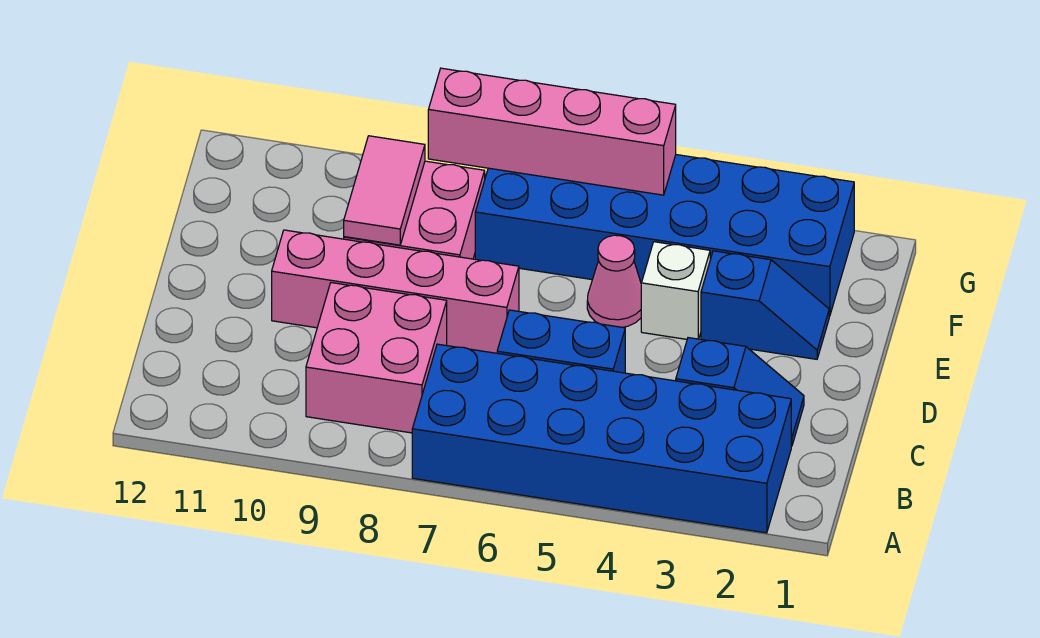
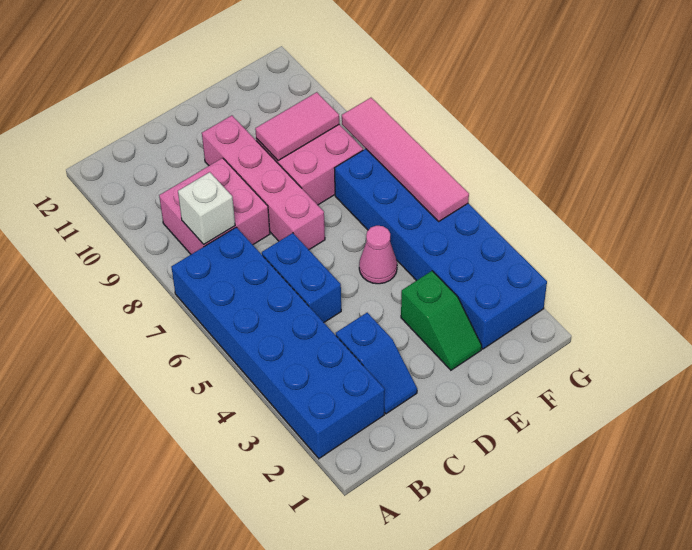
blue slope E2:E3 level 1 top 3 -> green slope E2:E3 level 1 top 3
white brick E4 level 1 -> white brick B8 level 2
pink brick G5:G8 level 2 -> pink tile G5:G8 level 2

